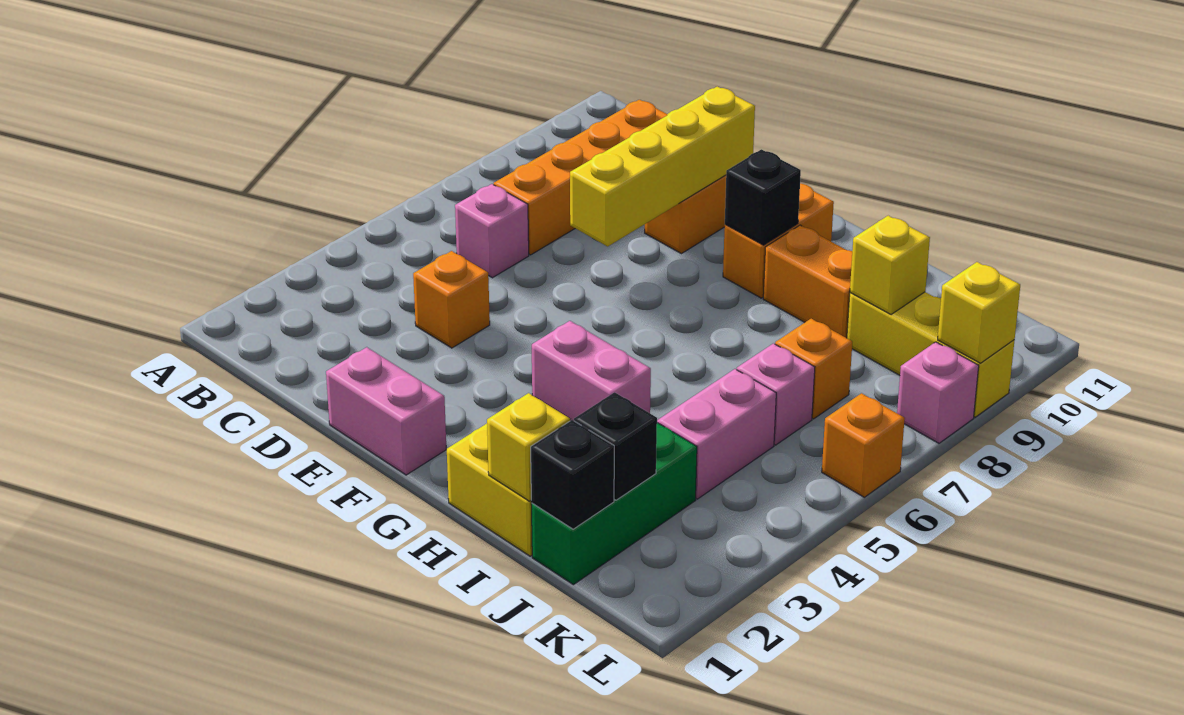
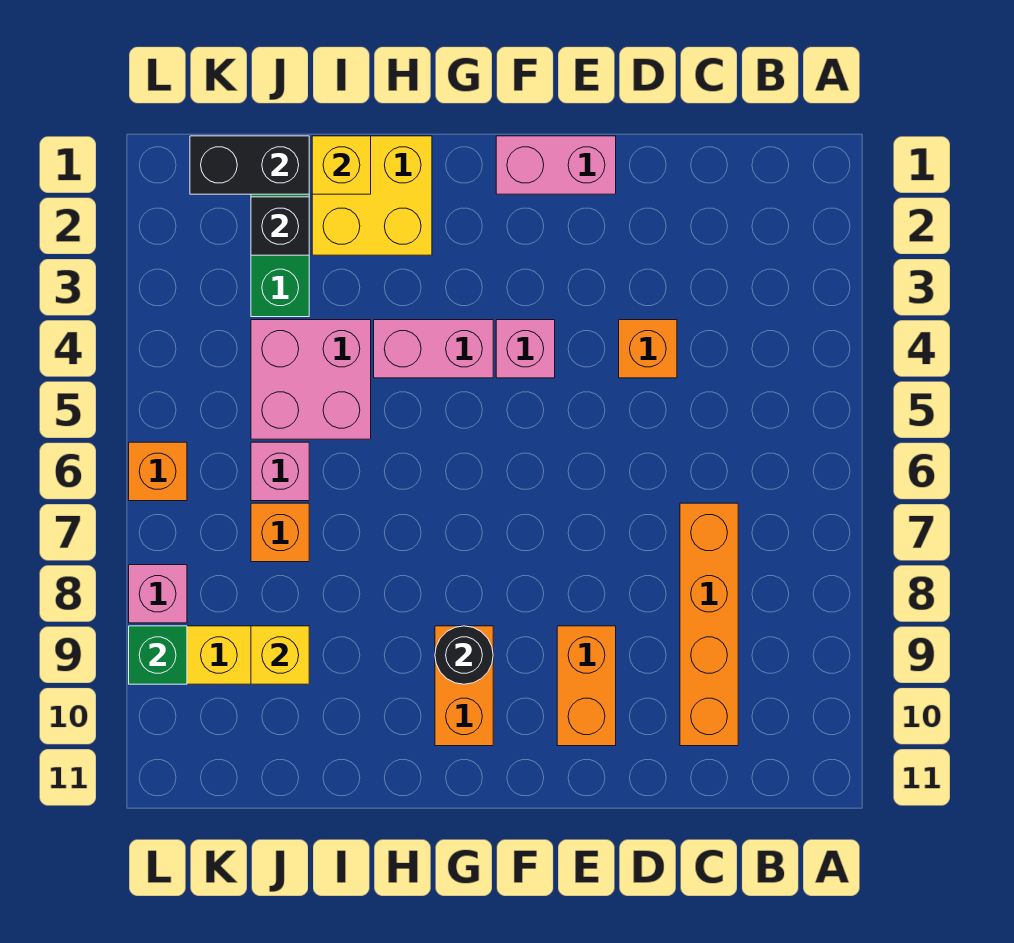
pink brick C6 level 1 -> pink brick F4 level 1
yellow brick E7:E10 level 2 -> none
black brick G9 level 2 -> black round brick G9 level 2
orange brick H9:I9 level 1 -> none
black brick J1 level 2 -> black brick J1:K1 level 2
pink brick J4:J5 level 1 -> pink brick I4:J5 level 1
yellow brick L9 level 2 -> green brick L9 level 2

